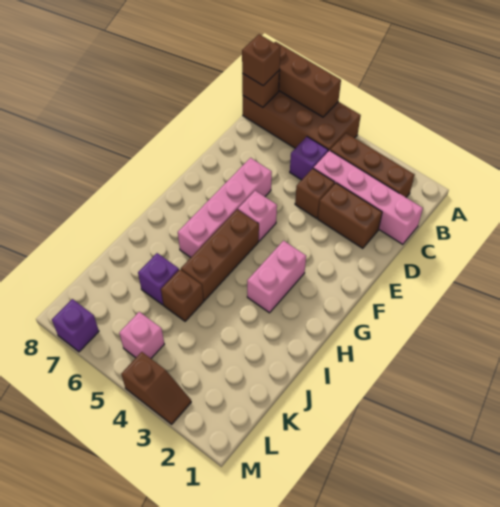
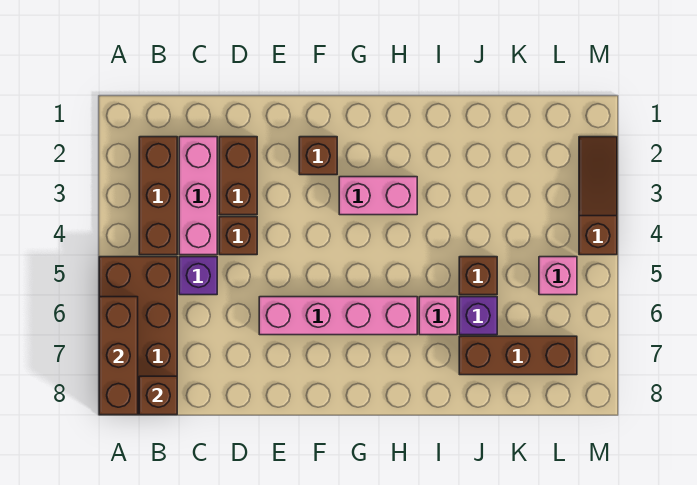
brown brick B8 level 3 -> brown brick F2 level 1
pink brick C1:C4 level 1 -> pink brick C2:C4 level 1
pink brick F5 level 1 -> pink brick I6 level 1
brown brick G5:I5 level 1 -> brown brick J7:L7 level 1
brown slope M3:M4 level 1 top 4 -> brown slope M2:M4 level 1 top 4
purple brick M7 level 1 -> none

